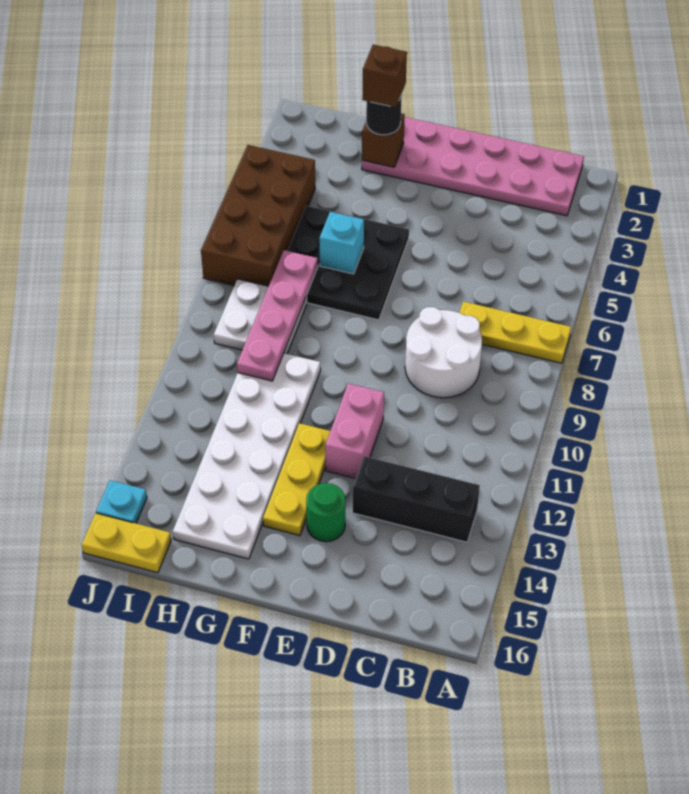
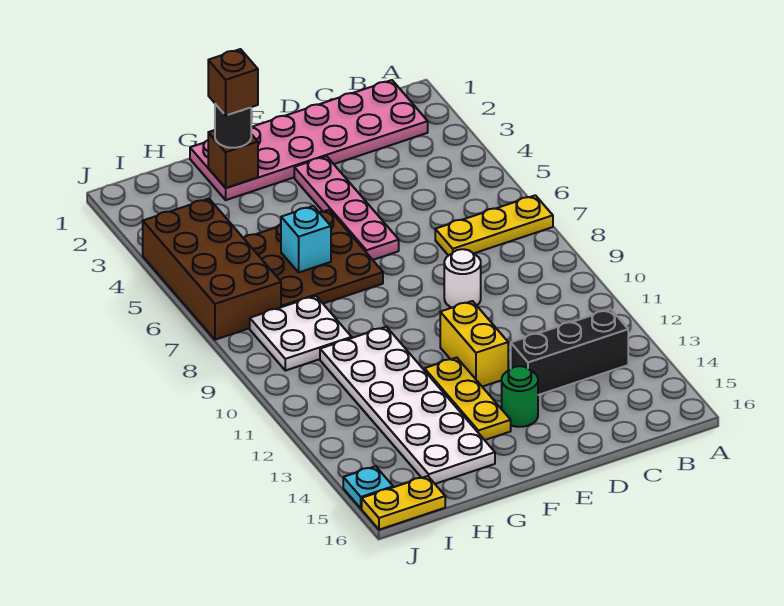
white round brick C8:D9 level 1 -> white round brick D9 level 1
pink brick E11:E12 level 1 -> yellow brick E11:E12 level 1
black plate F5:H7 level 1 -> brown plate F5:H7 level 1
pink plate H7:H10 level 2 -> pink plate E3:E6 level 1

